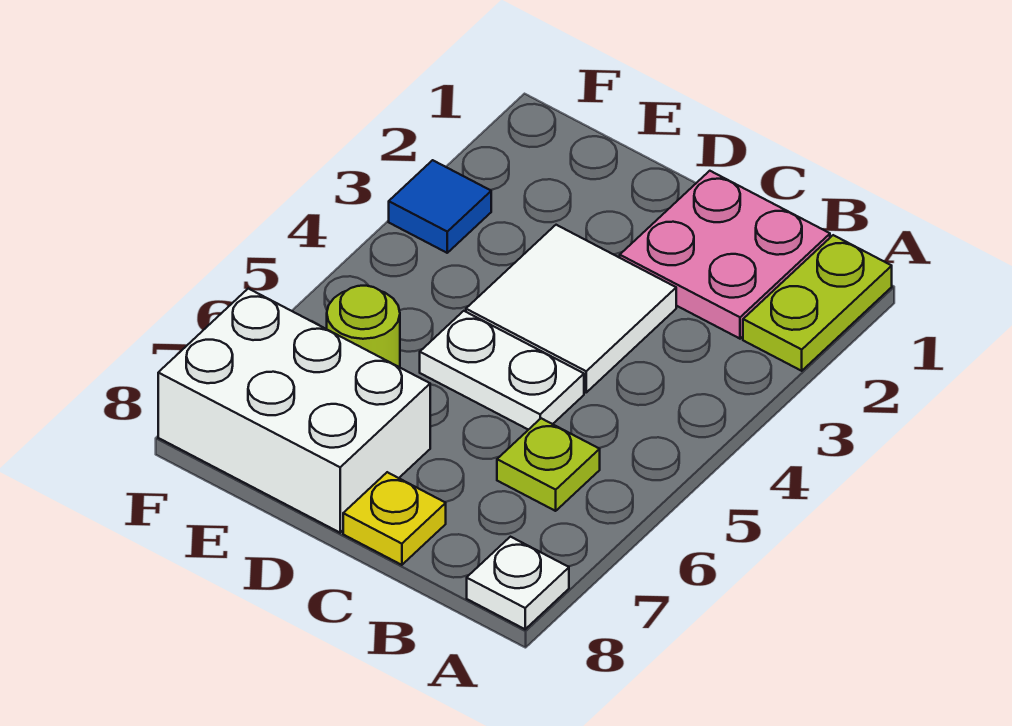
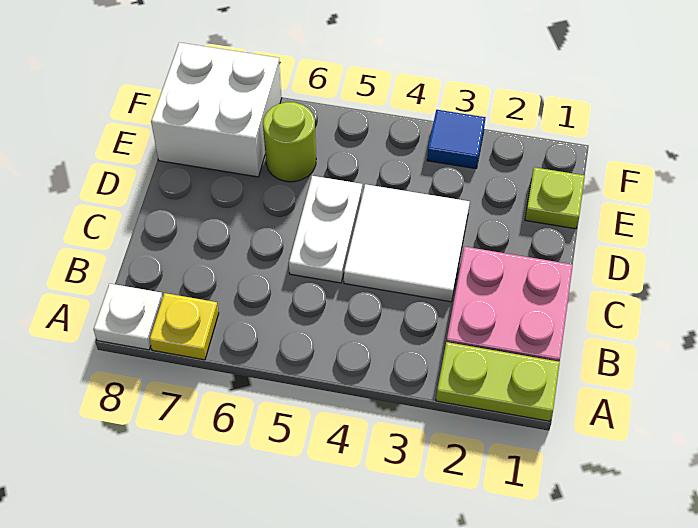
lime plate B6 level 1 -> lime plate E1 level 1
yellow plate C8 level 1 -> yellow plate A7 level 1
white brick D7:F8 level 1 -> white brick E7:F8 level 1

